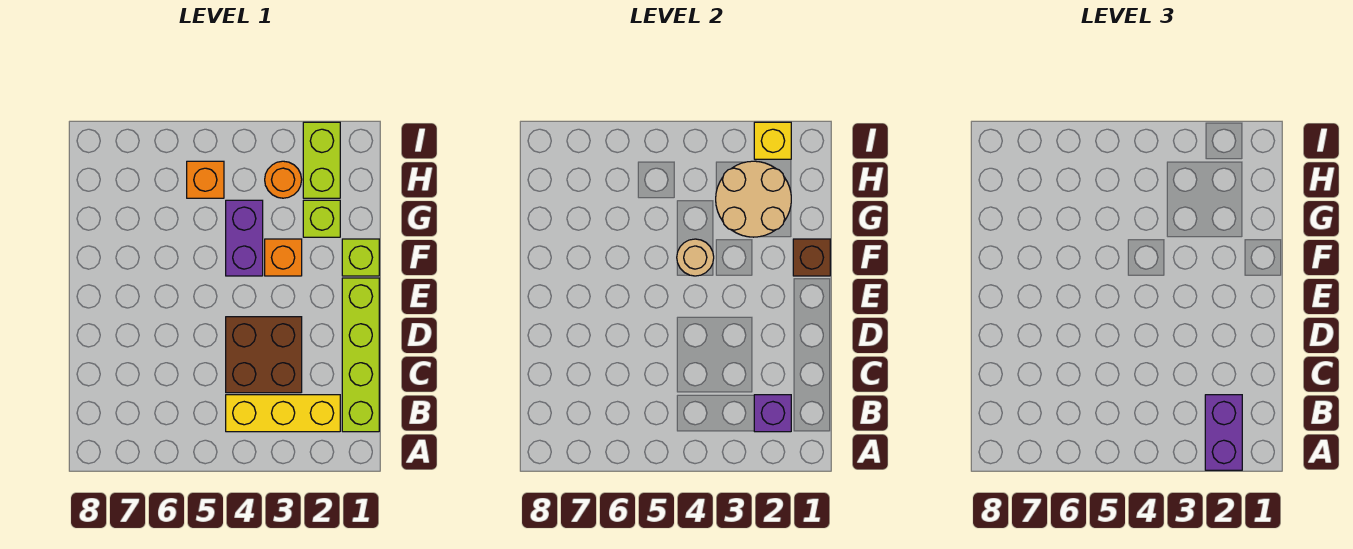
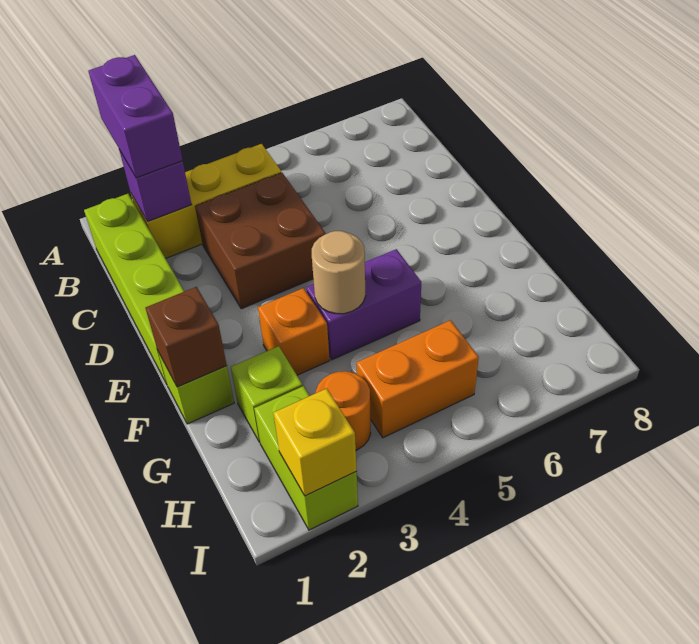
purple brick F4:G4 level 1 -> purple brick F4:F5 level 1
tan round brick G2:H3 level 2 -> none
orange brick H5 level 1 -> orange brick H4:H5 level 1

